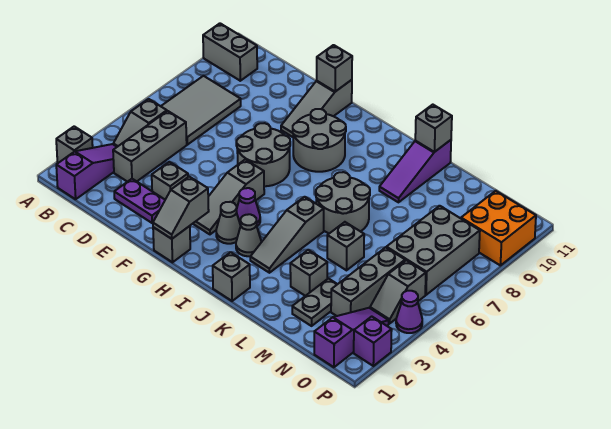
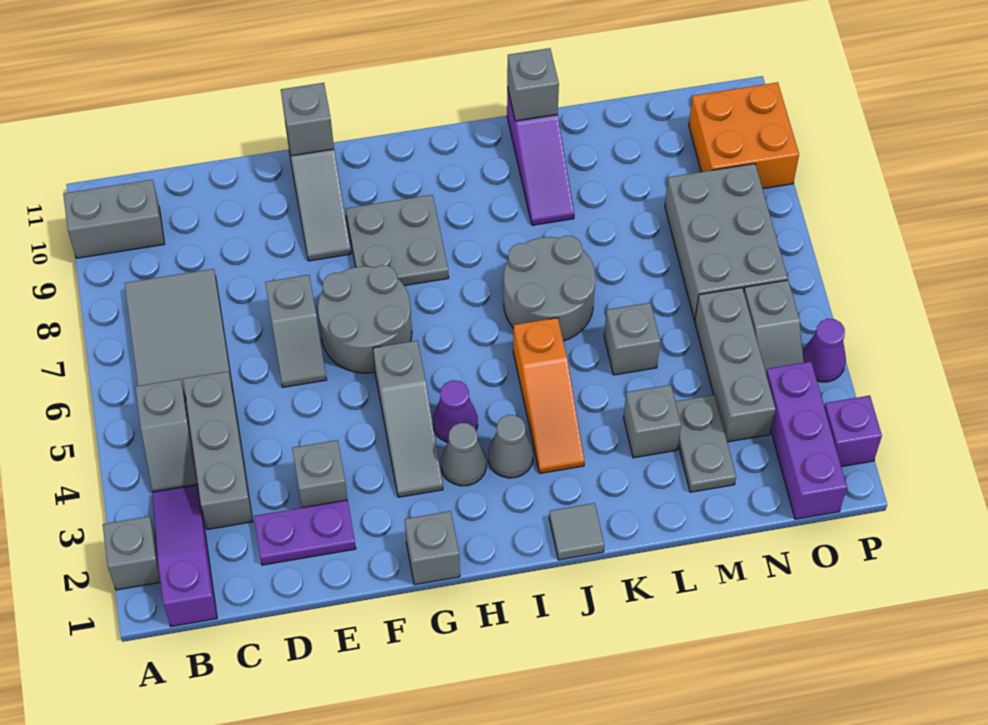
grey slope G1:G2 level 2 top 2 -> grey slope E6:E7 level 1 top 7
grey round brick G8:H9 level 1 -> grey plate G8:H9 level 1
grey brick J1 level 1 -> grey tile J1 level 1
grey slope J3:J5 level 1 top 5 -> orange slope J3:J5 level 1 top 5
purple slope O1:O3 level 1 top 1 -> purple brick O1:O3 level 1

